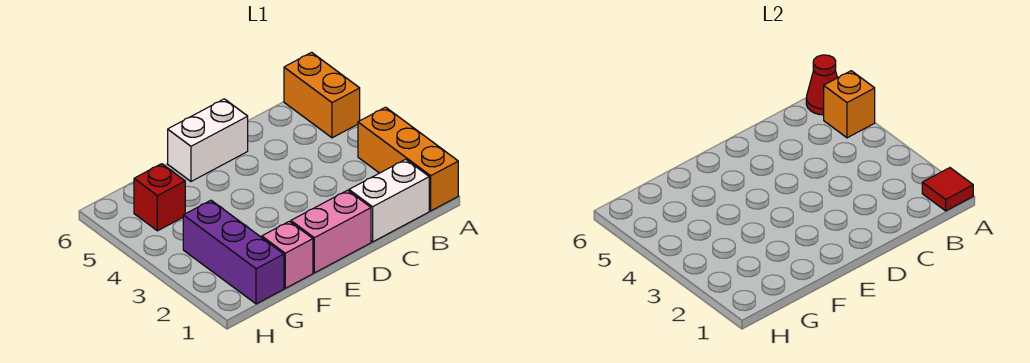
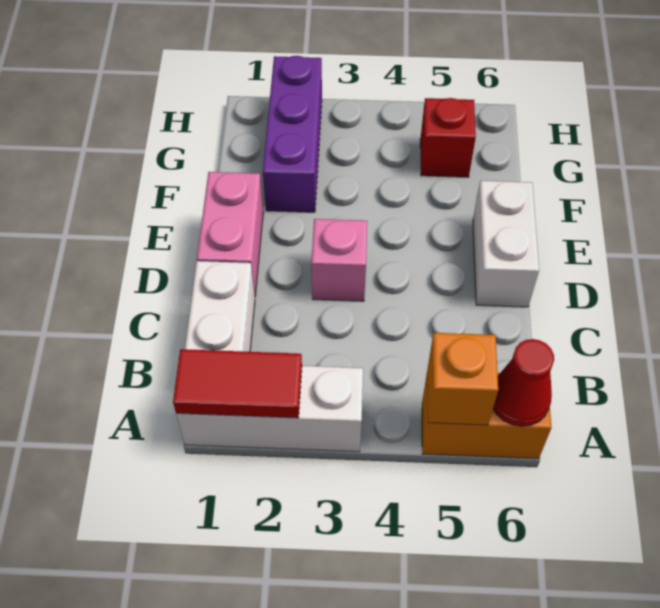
orange brick A1:A3 level 1 -> white brick A1:A3 level 1
red tile A1 level 2 -> red tile A1:A2 level 2
pink brick F1 level 1 -> pink brick D3 level 1
purple brick G1:G3 level 1 -> purple brick F2:H2 level 1

